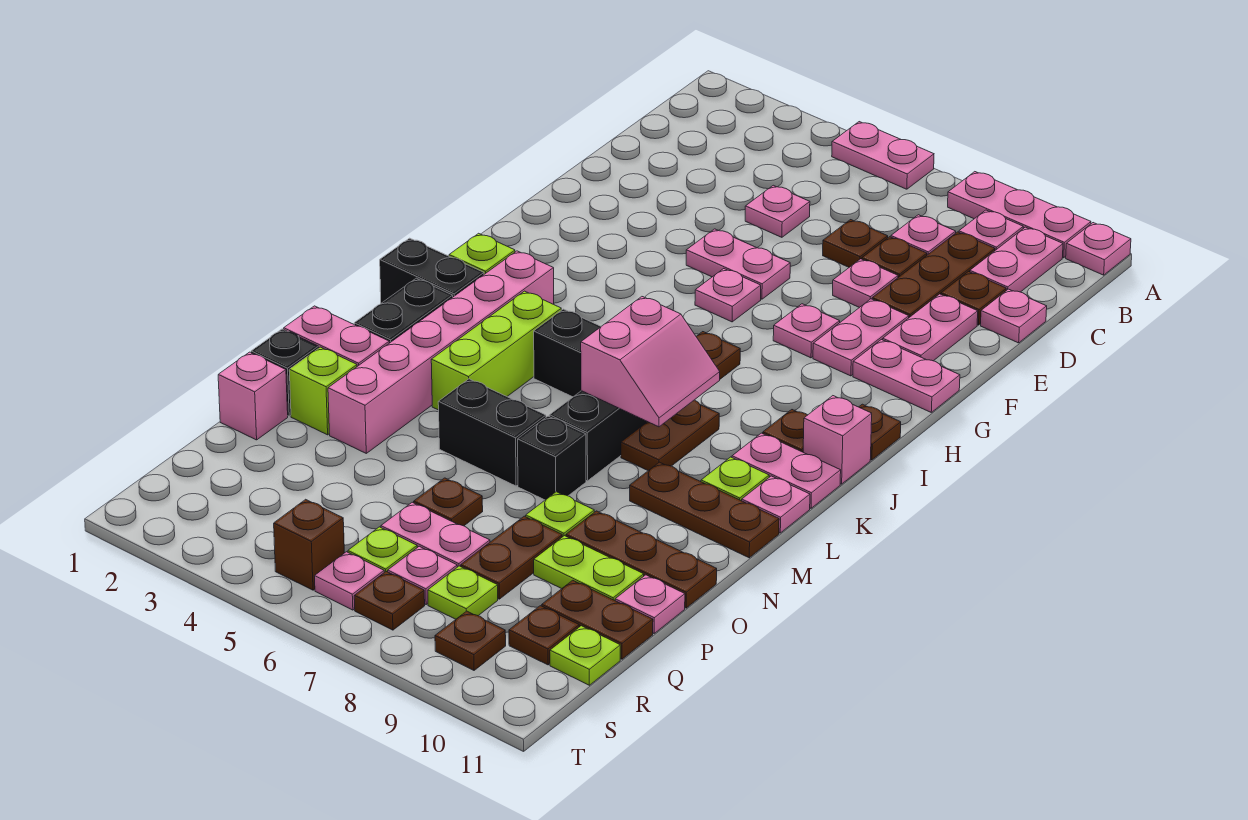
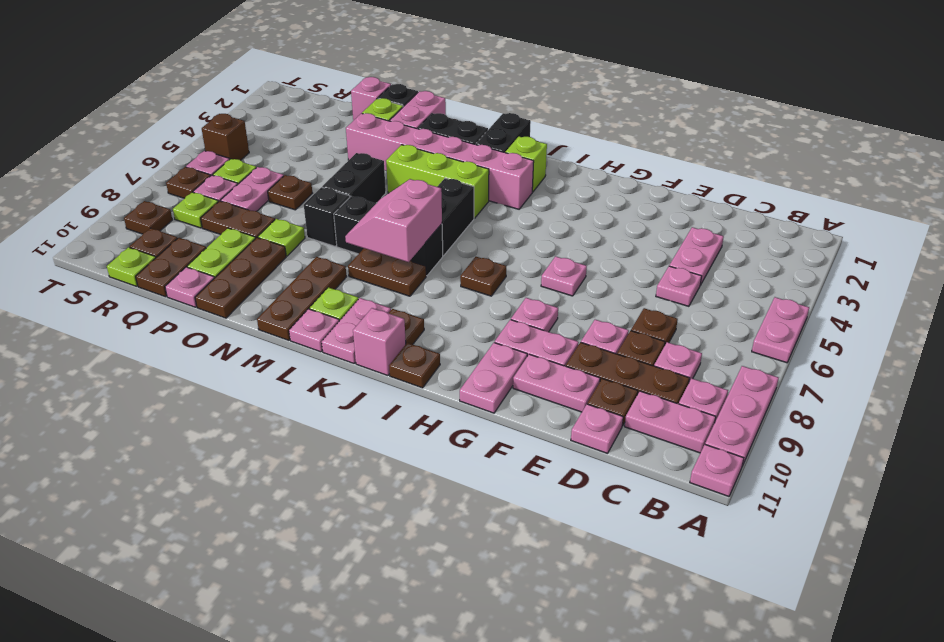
pink plate F5:F6 level 1 -> pink plate D3:D4 level 1
pink slope K7:L8 level 2 top 7 -> pink slope K7:L8 level 2 top K

